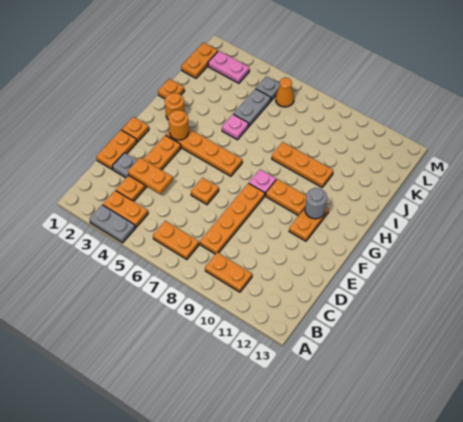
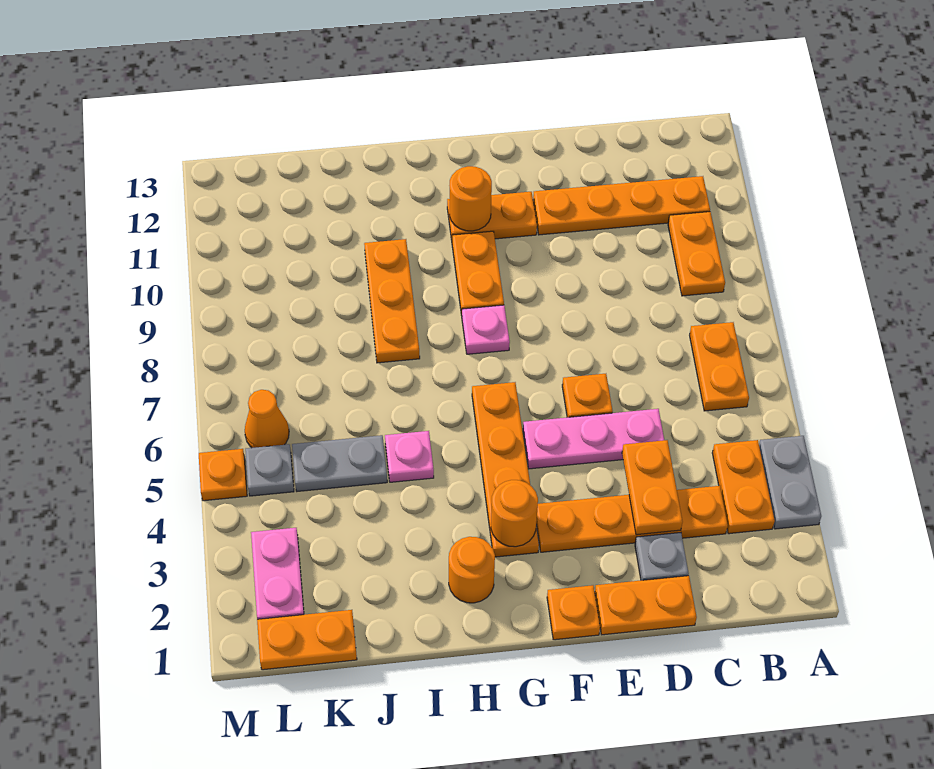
orange plate C8:F8 level 1 -> orange plate B11:E11 level 1
none -> pink plate D5:F5 level 1
grey round brick G11 level 2 -> orange round brick G11 level 2
orange plate I1 level 1 -> orange plate M5 level 1

